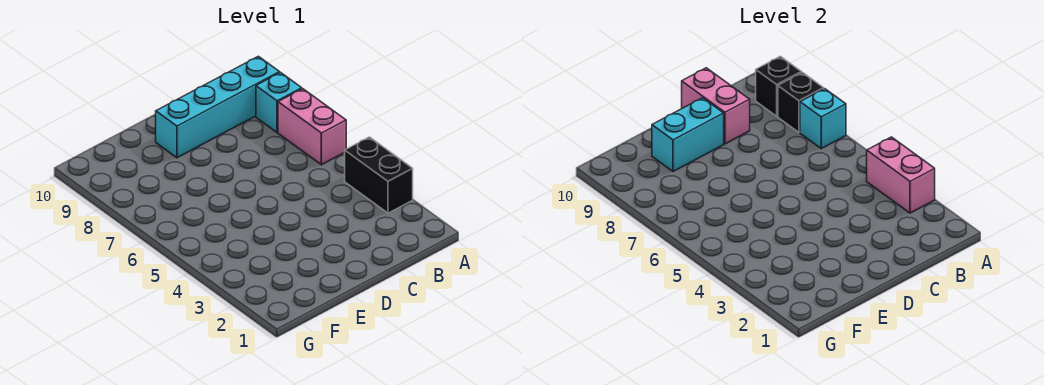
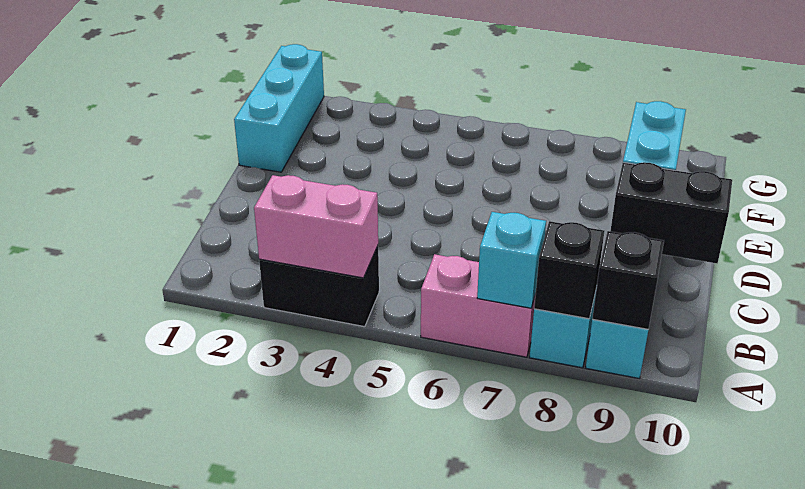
pink brick C9:C10 level 2 -> black brick C9:C10 level 2
none -> cyan brick E1:G1 level 1

